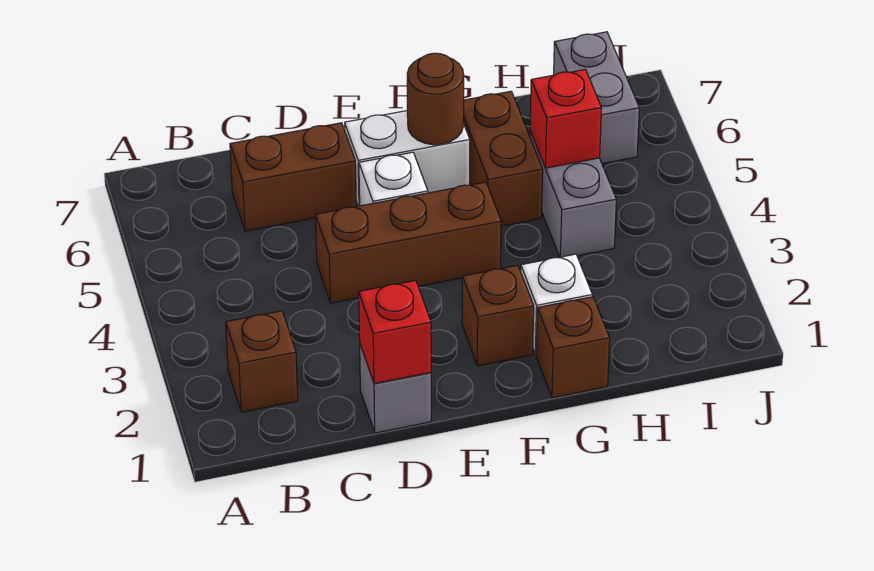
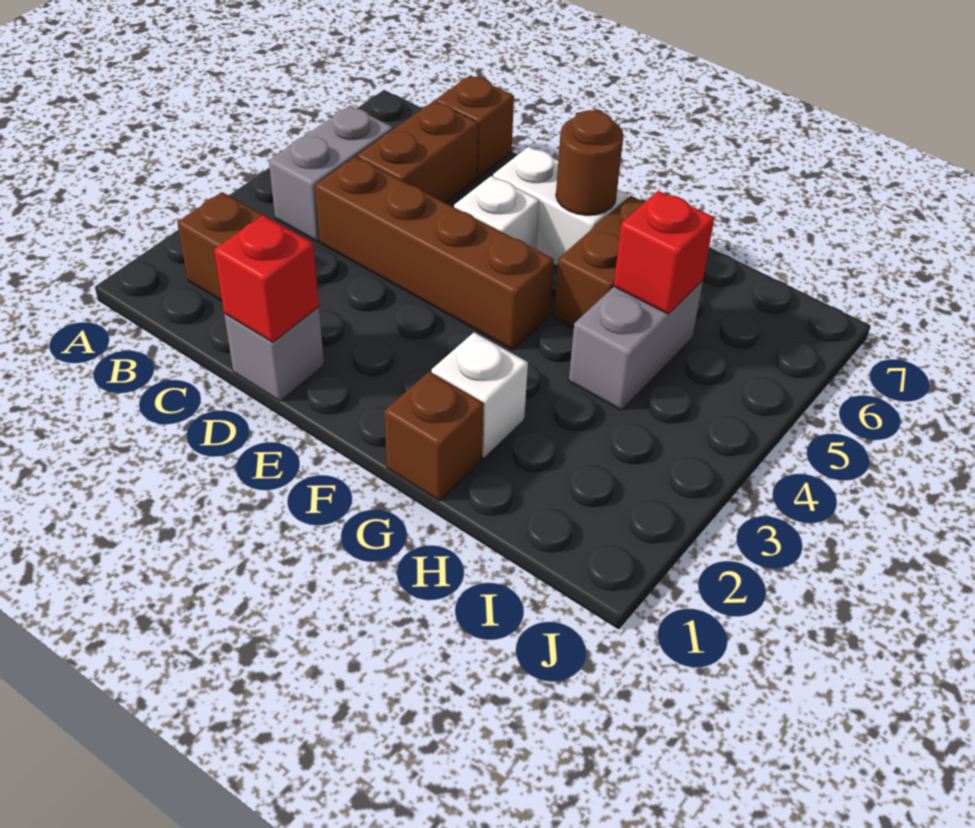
brown brick C6:D6 level 1 -> brown brick C5:C6 level 1
brown brick D4:F4 level 1 -> brown brick C4:F4 level 1
brown brick F2 level 1 -> brown brick C7 level 1
grey brick I6:I7 level 1 -> grey brick B4:B5 level 1

